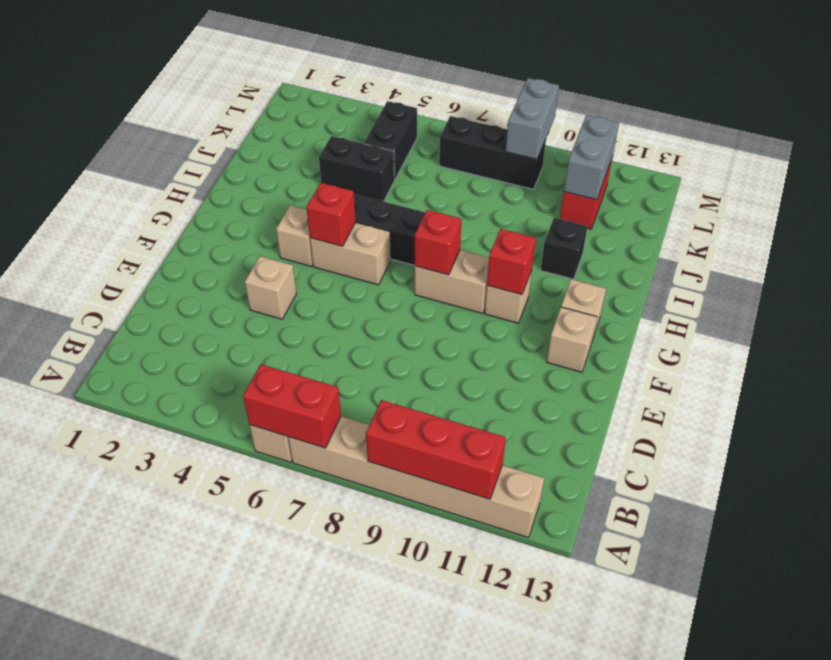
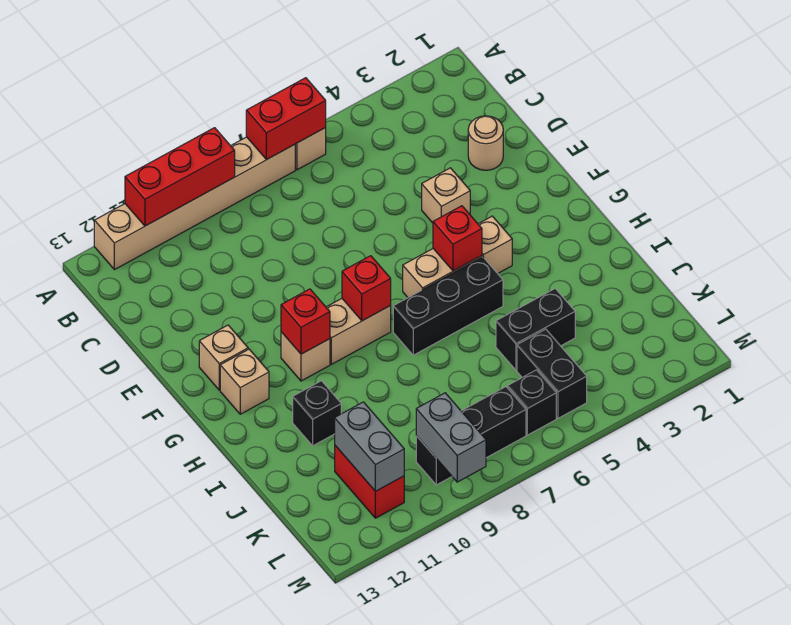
none -> tan round brick D2 level 1
none -> black brick L6 level 1

